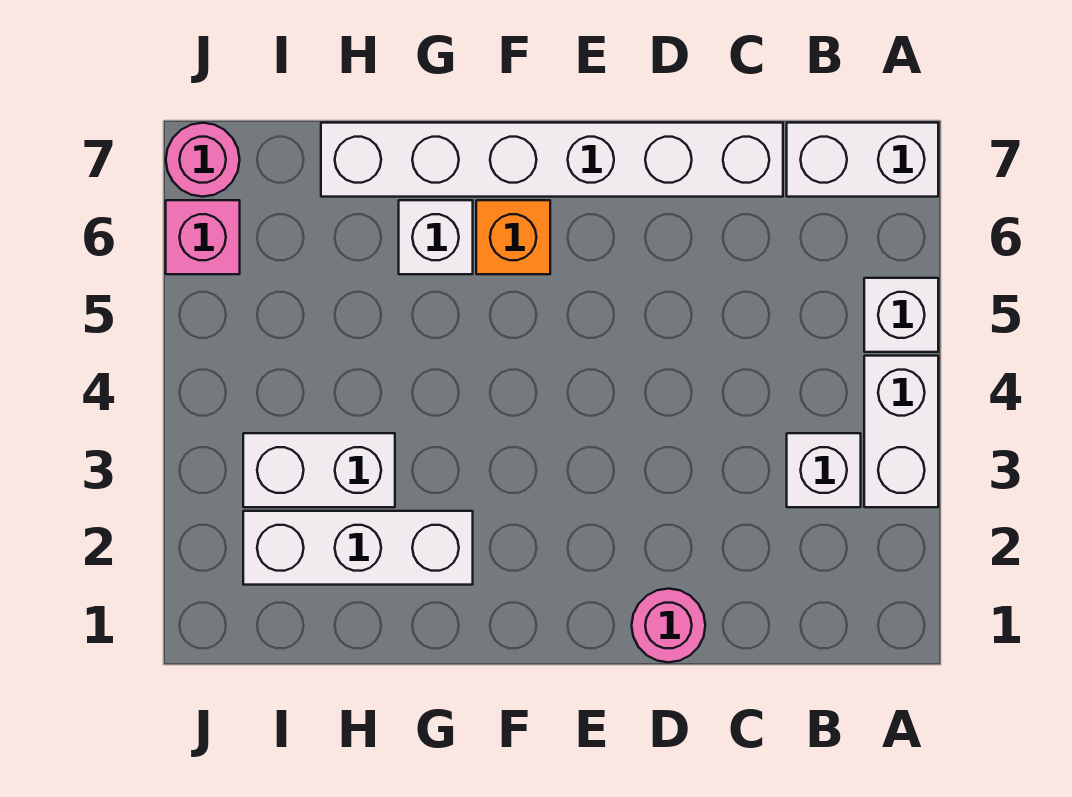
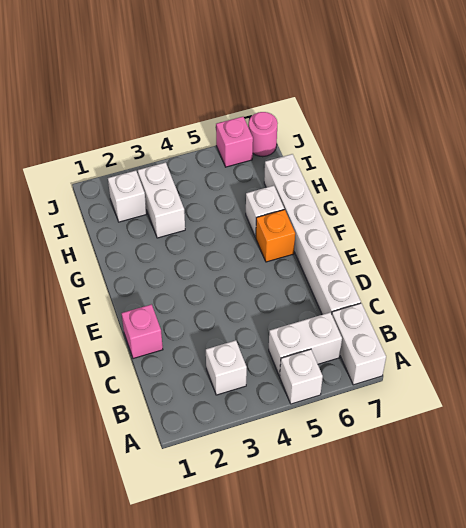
white brick A3:A4 level 1 -> white brick B5:B6 level 1
pink round brick D1 level 1 -> pink brick D1 level 1
white brick G2:I2 level 1 -> white brick I2 level 1

